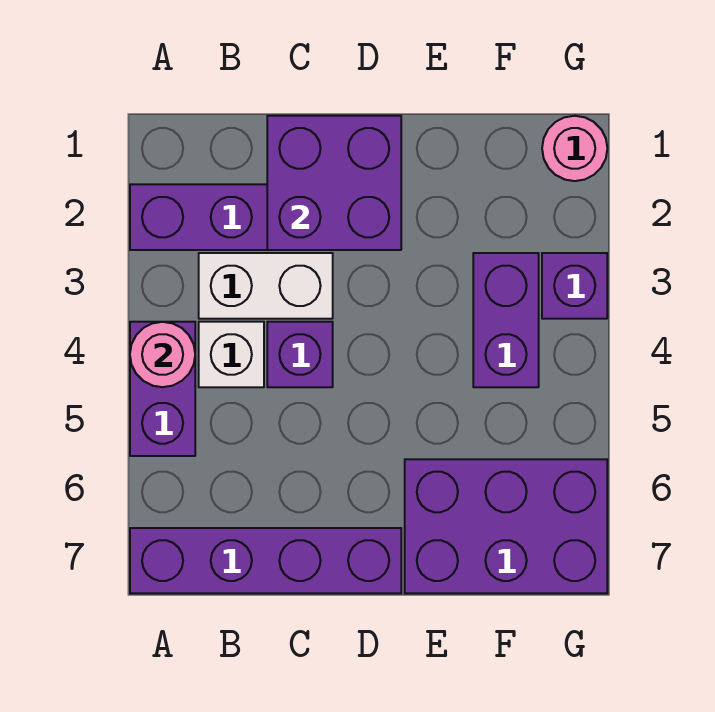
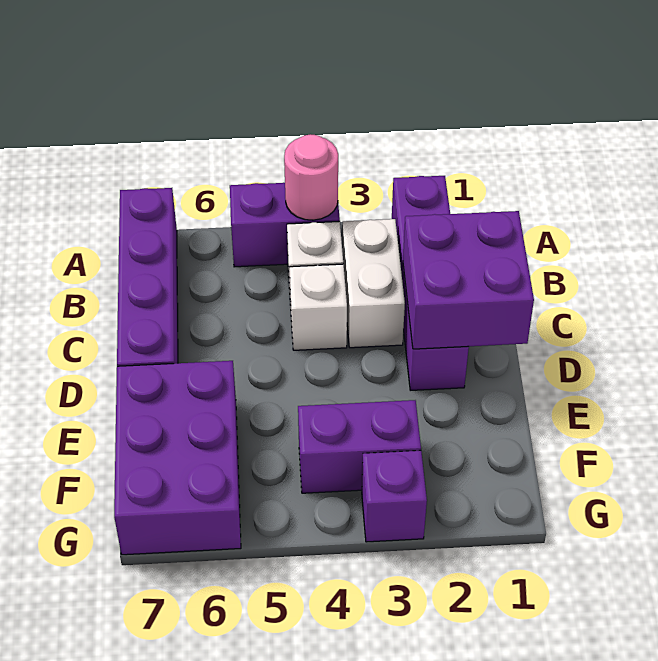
purple brick C4 level 1 -> white brick C4 level 1
pink round brick G1 level 1 -> none

